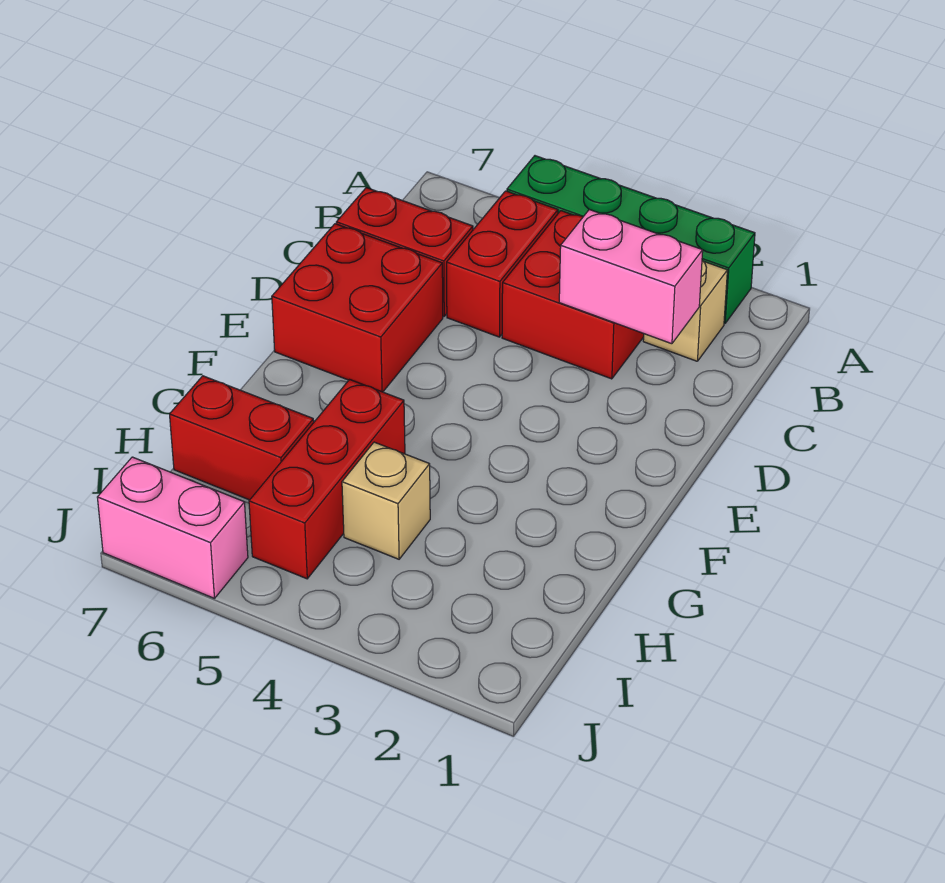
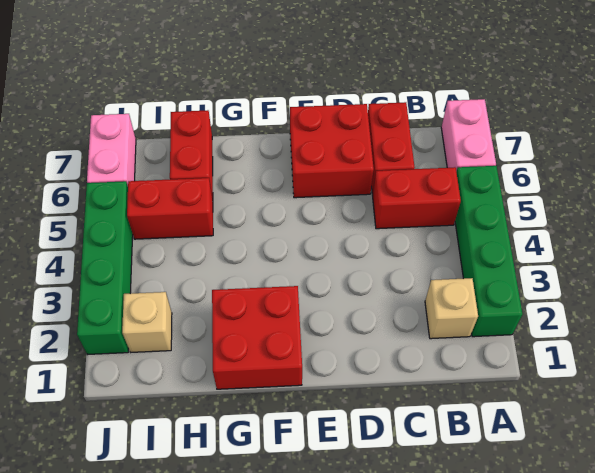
red brick B3:C4 level 1 -> red brick F1:G2 level 1
pink brick C2:C3 level 2 -> pink brick A6:A7 level 1
red brick G5:I5 level 1 -> red brick H5:I5 level 1
tan brick H4 level 1 -> tan brick I2 level 1
none -> green brick J2:J5 level 1

